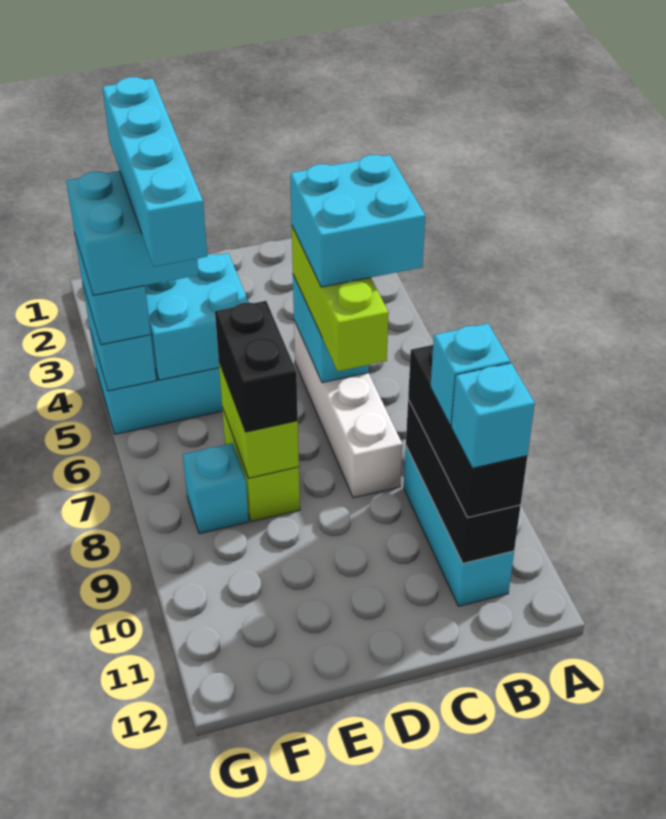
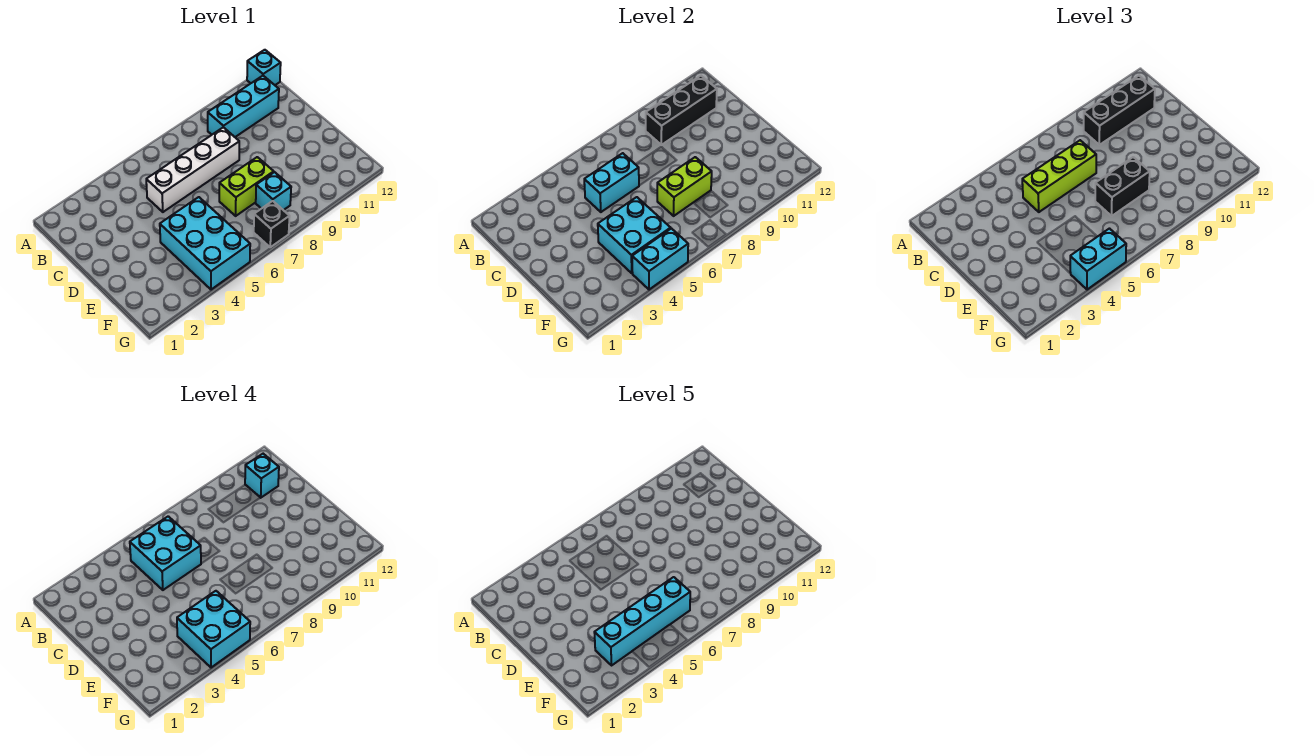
cyan brick B10 level 4 -> cyan brick A12 level 1
none -> black brick G7 level 1

